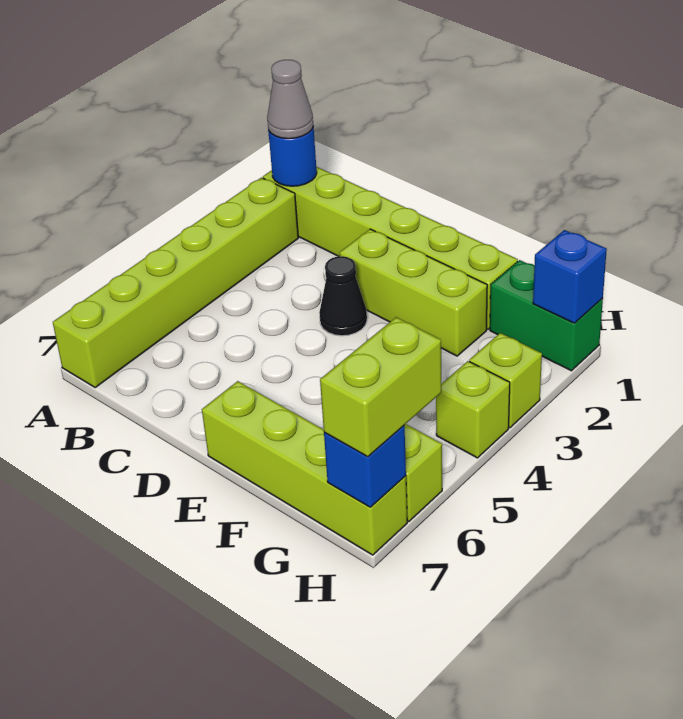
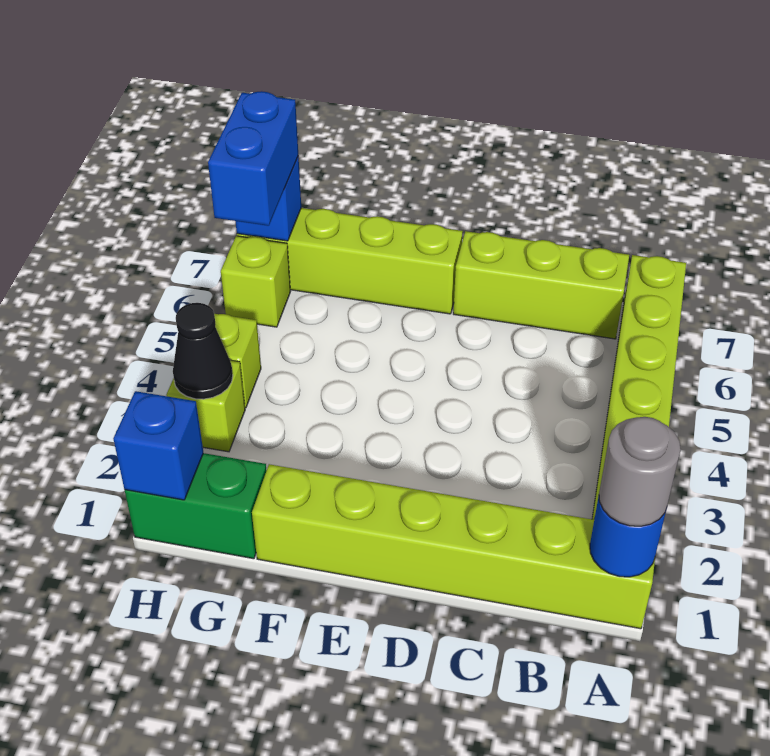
grey cone A1 level 3 -> grey round brick A1 level 3
lime brick D2:F2 level 1 -> lime brick B7:D7 level 1
black cone D3 level 1 -> black cone H3 level 2
lime brick H6:H7 level 3 -> blue brick H6:H7 level 3

